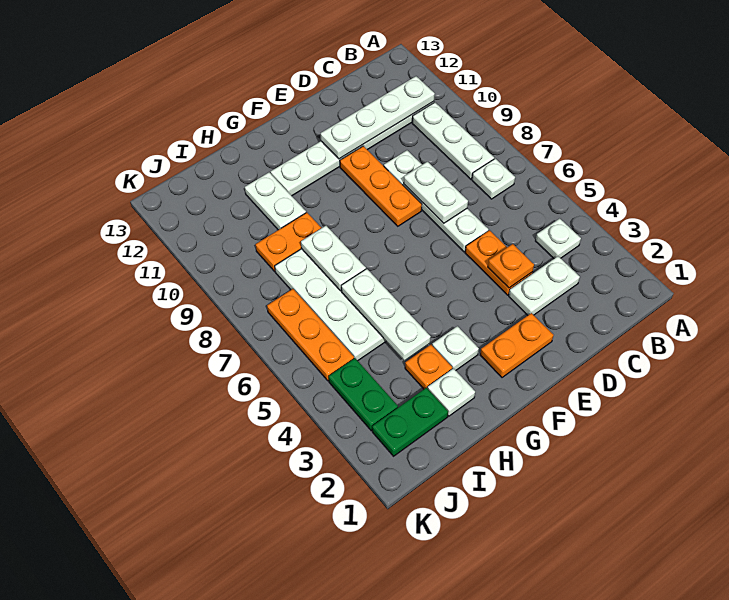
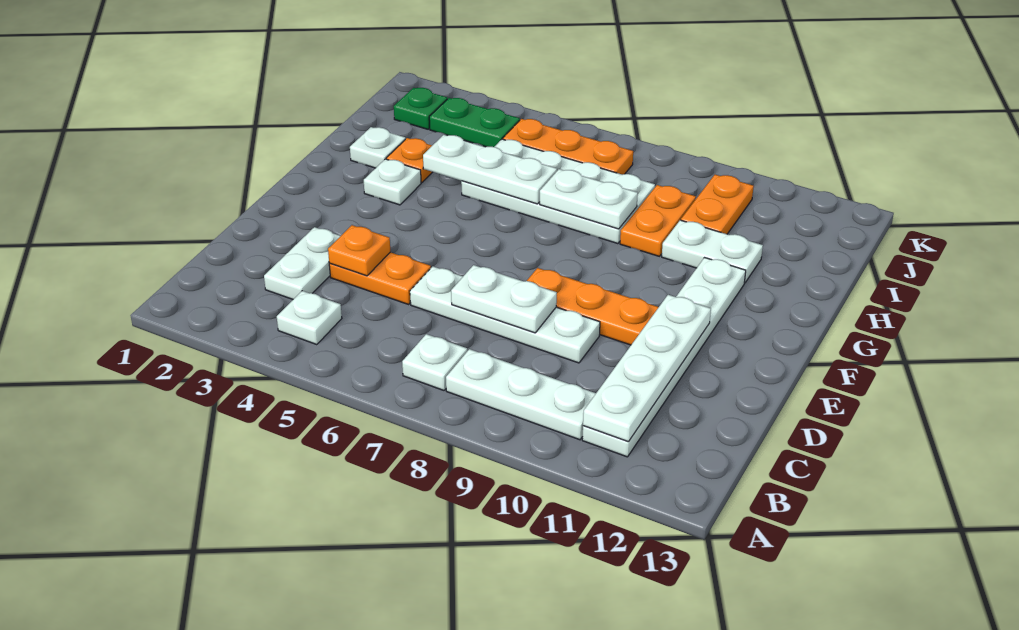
orange plate E2:F2 level 1 -> orange plate I10:J10 level 1
green plate I2:J2 level 1 -> green plate J2 level 1

